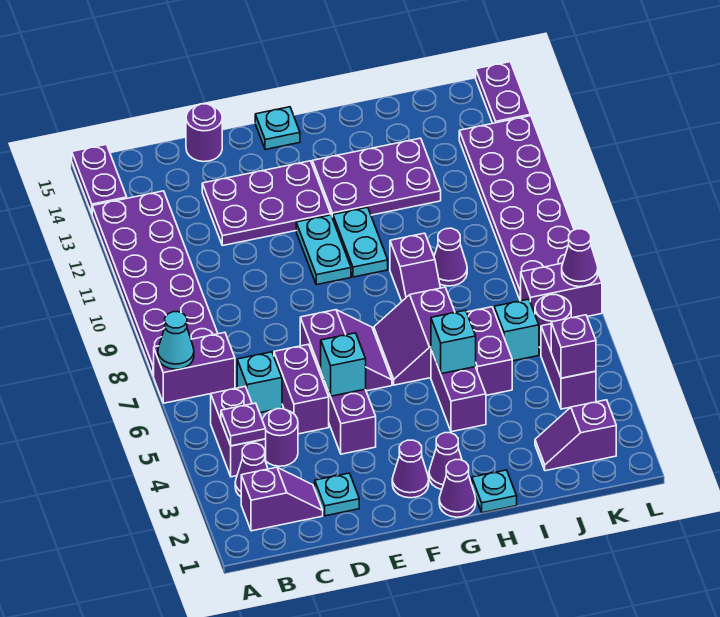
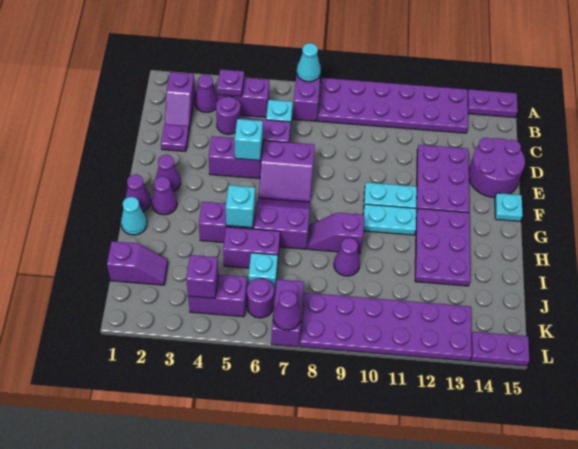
cyan plate D2 level 1 -> purple plate D2 level 1
purple round brick D15 level 1 -> purple round brick D14:E15 level 1
cyan plate H1 level 1 -> cyan cone H1 level 1
purple slope J2:K2 level 1 top K -> purple slope J1:J2 level 1 top 1

